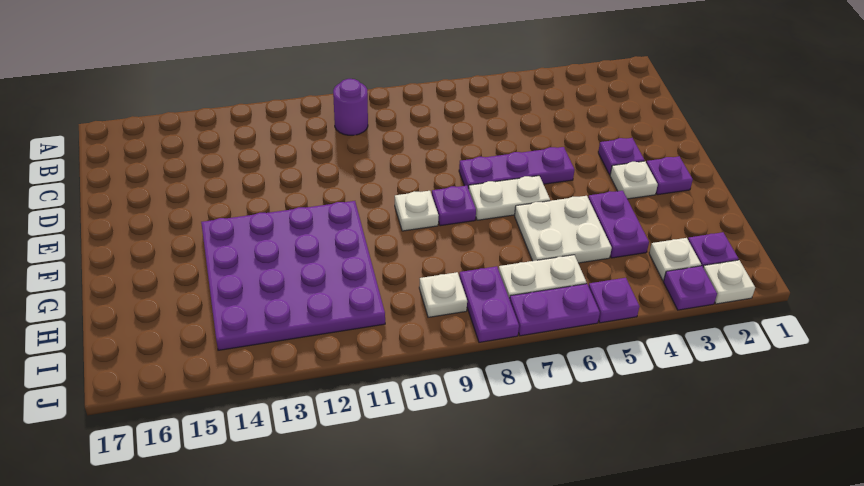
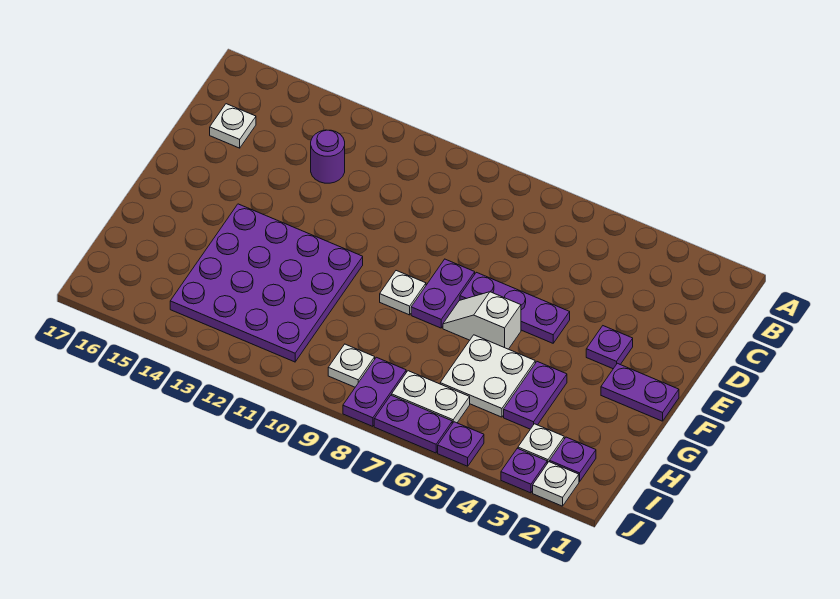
purple round brick B10 level 1 -> purple round brick C13 level 1
purple plate F2 level 1 -> purple plate F1:F2 level 1
white plate F3 level 1 -> white plate C16 level 1
white plate F6:F7 level 1 -> white slope F6:F7 level 1 top 6
purple plate F8 level 1 -> purple plate E8:F8 level 1

